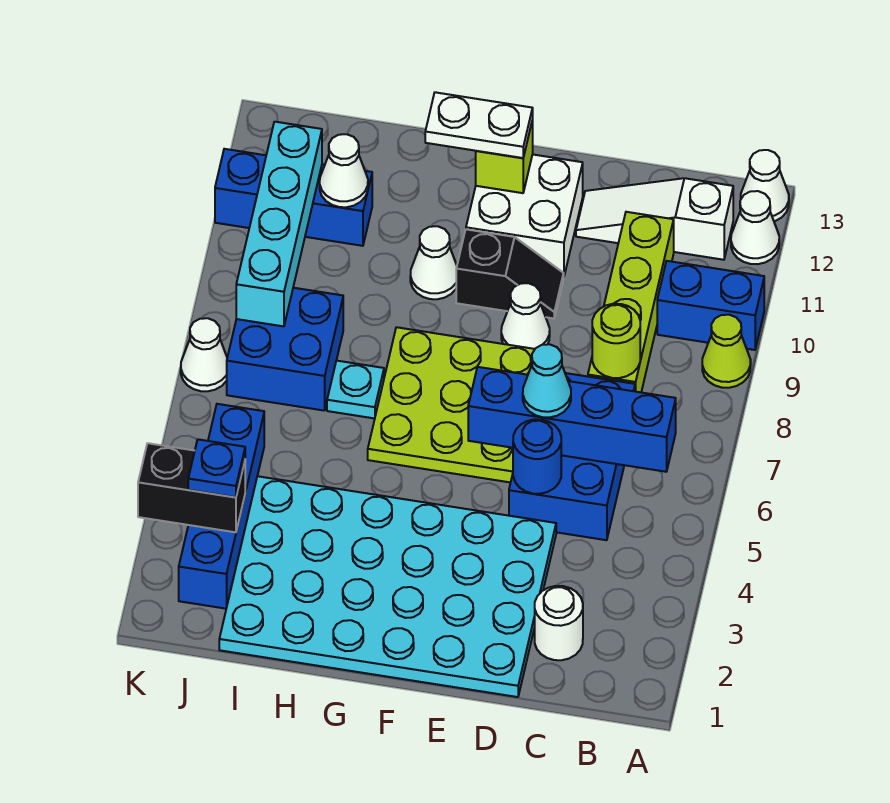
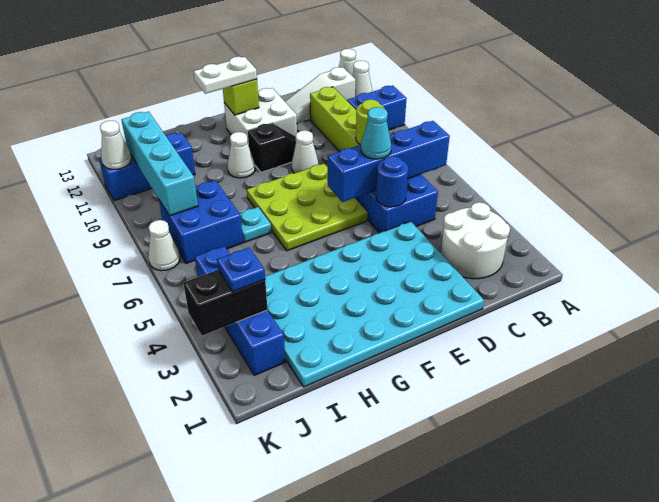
lime cone A9 level 1 -> none
white round brick C2 level 1 -> white round brick B2:C3 level 1
white cone I11 level 2 -> white cone K11 level 2

